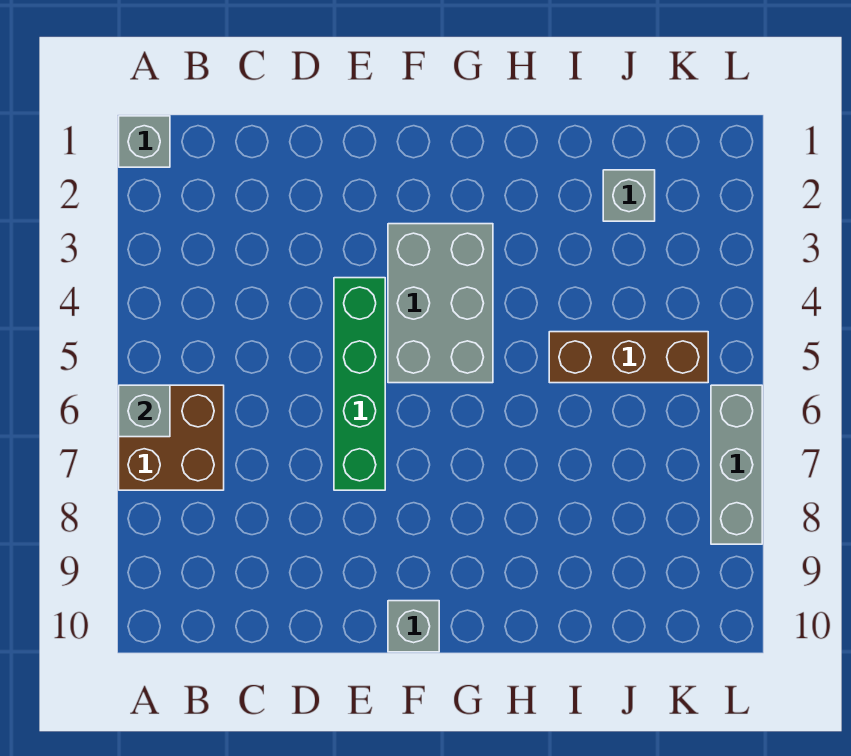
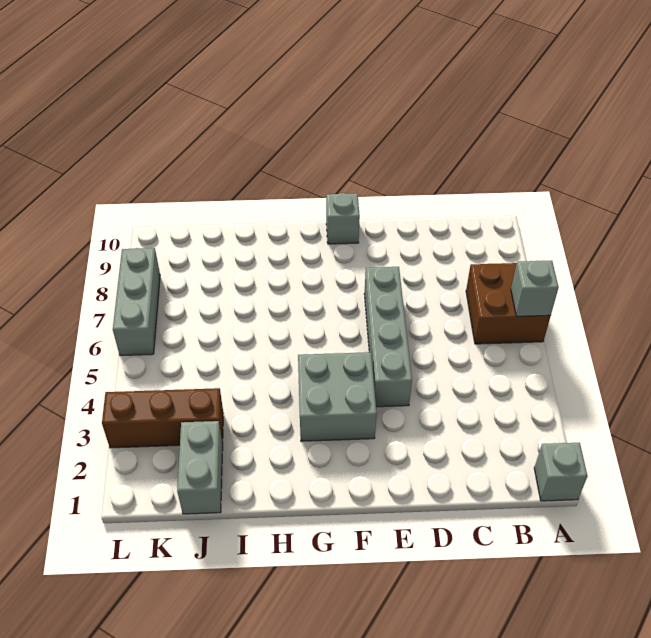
green brick E4:E7 level 1 -> grey brick E4:E7 level 1
grey brick F3:G5 level 1 -> grey brick F3:G4 level 1
brown brick I5:K5 level 1 -> brown brick J3:L3 level 1
grey brick J2 level 1 -> grey brick J1:J2 level 1

